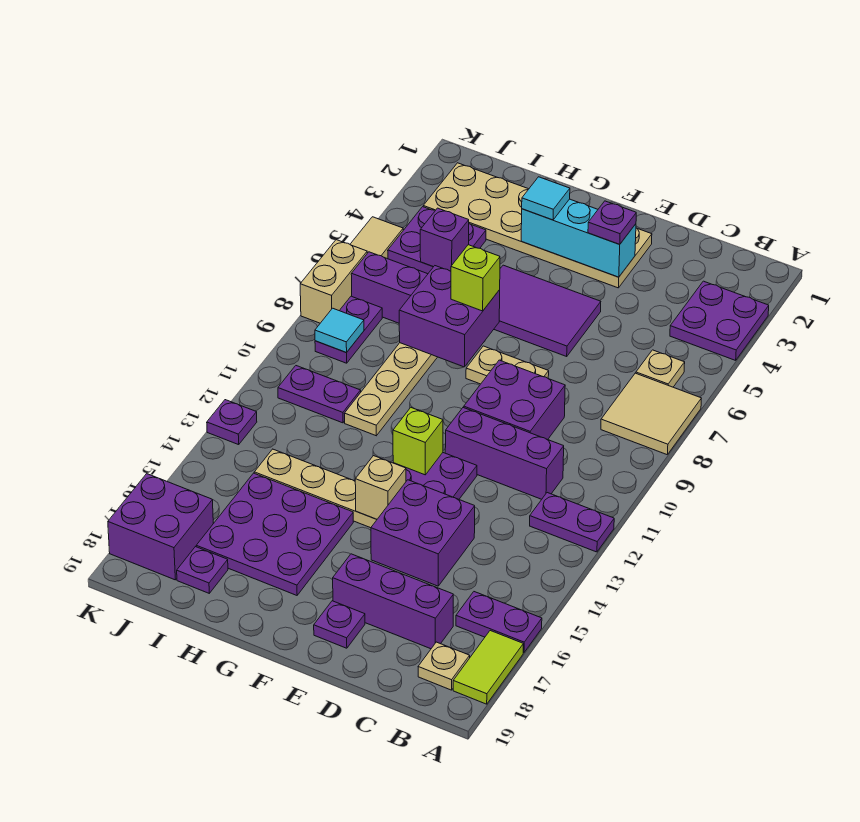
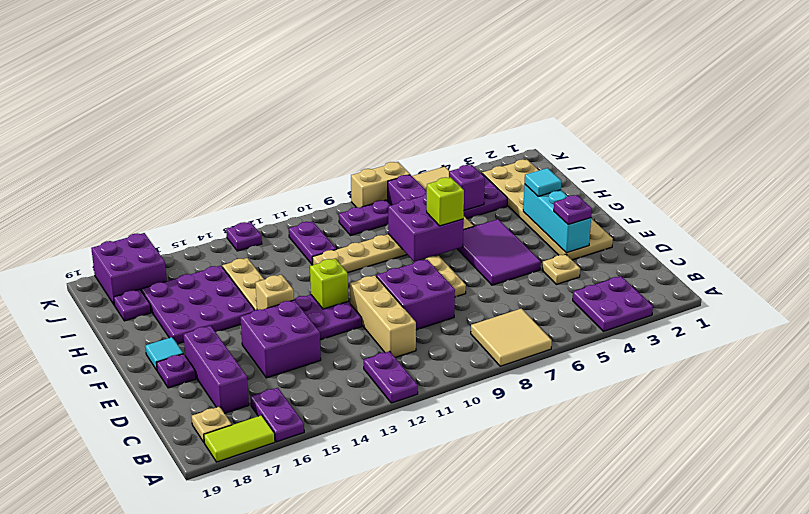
tan plate B6 level 1 -> tan plate D4 level 1
purple brick C11:E11 level 1 -> tan brick C11:E11 level 1
cyan tile J9 level 2 -> cyan tile F18 level 1

